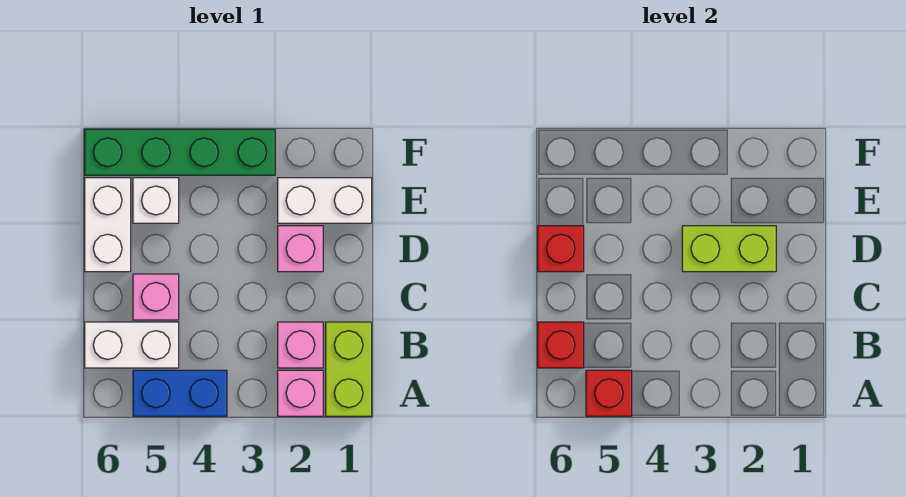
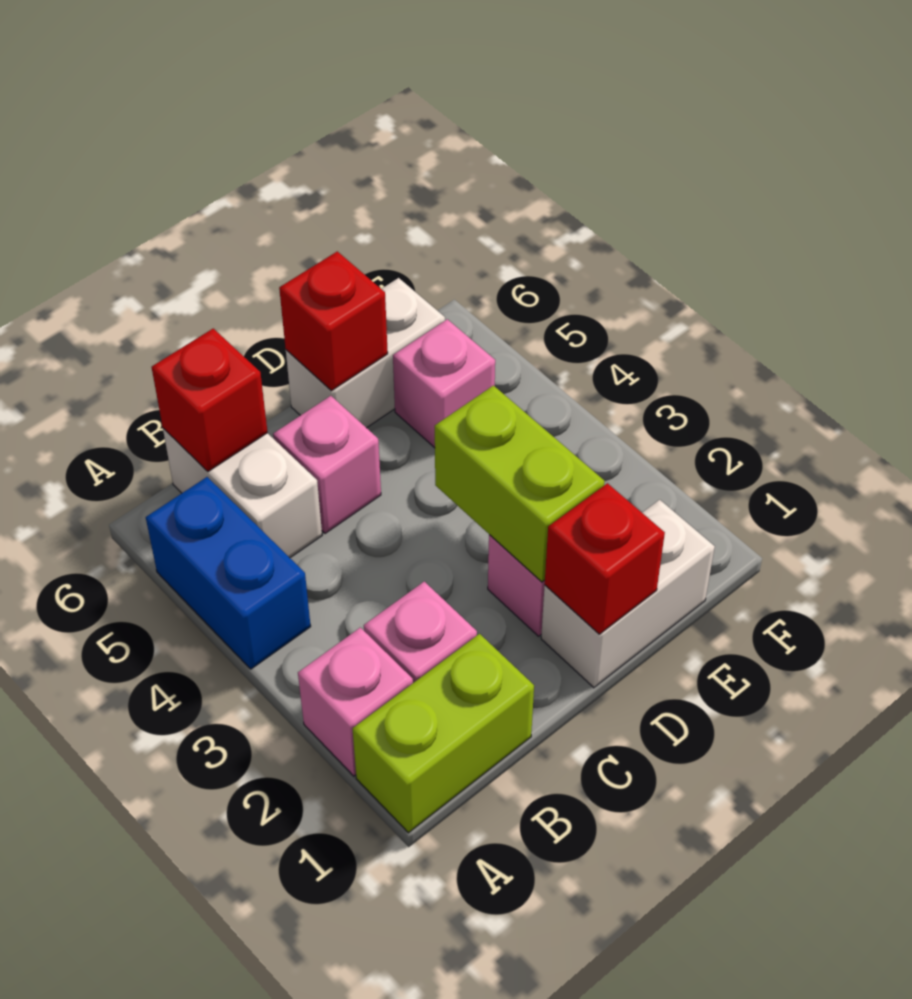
red brick A5 level 2 -> red brick D1 level 2
white brick E1:E2 level 1 -> white brick D1:E1 level 1
white brick E5 level 1 -> pink brick E5 level 1
green brick F3:F6 level 1 -> none

